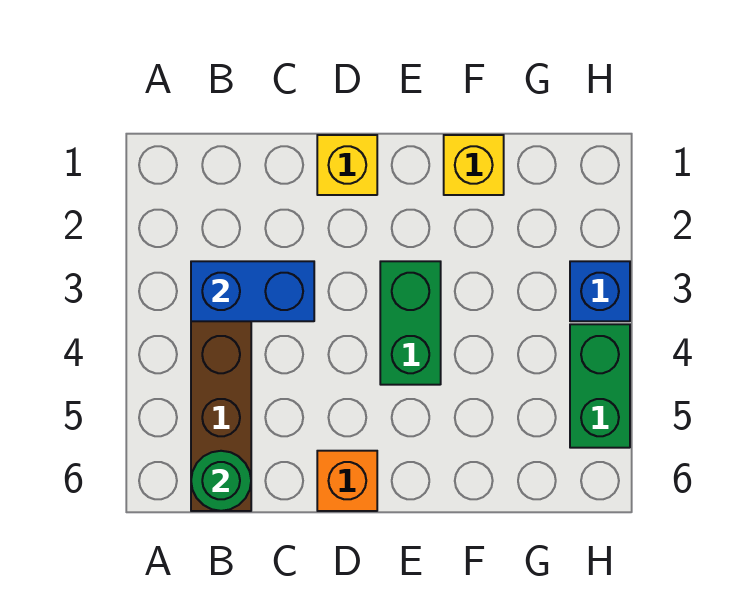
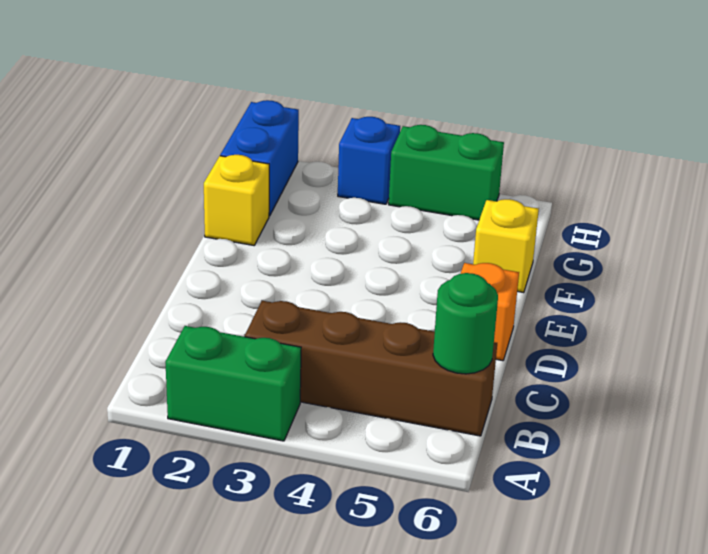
blue brick B3:C3 level 2 -> blue brick G1:H1 level 1
yellow brick D1 level 1 -> yellow brick F6 level 1
green brick E3:E4 level 1 -> green brick A2:A3 level 1

